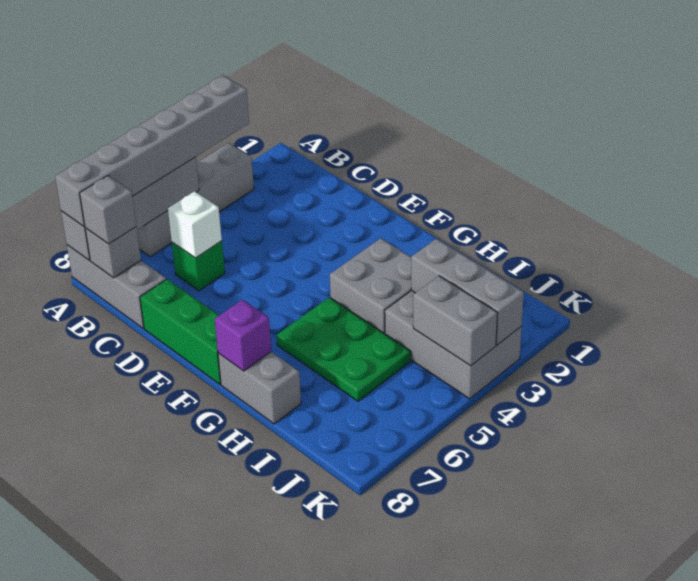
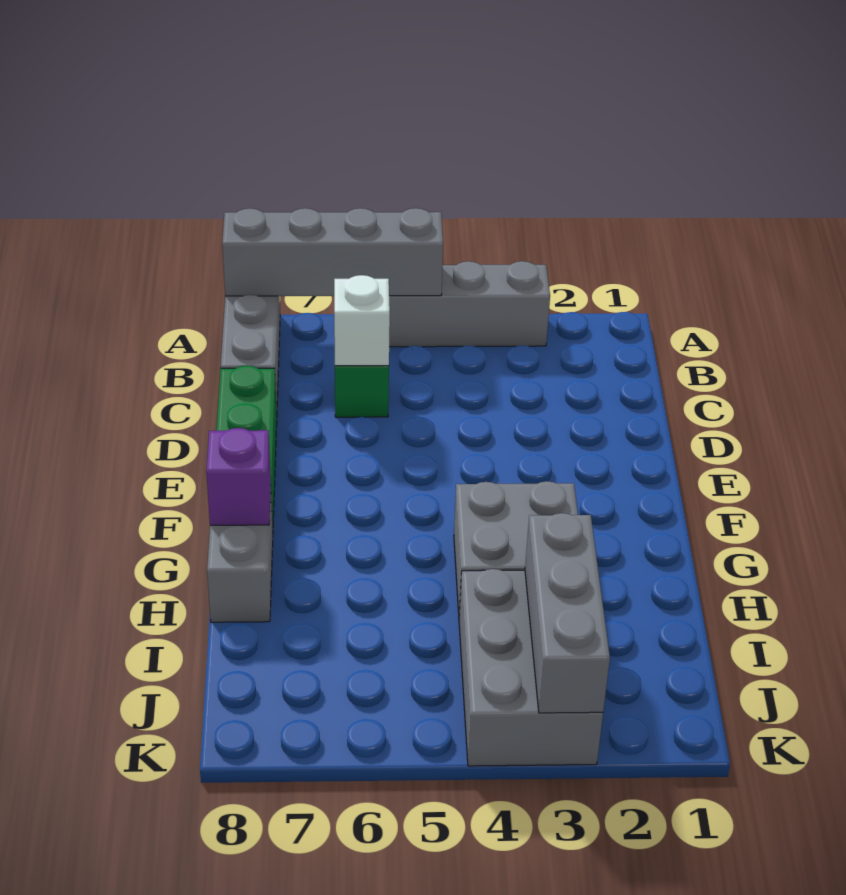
grey brick A3:A8 level 3 -> none
grey brick B8 level 2 -> none
grey brick B8 level 3 -> none
green plate G5:I6 level 1 -> none
grey brick J4:K4 level 2 -> none

